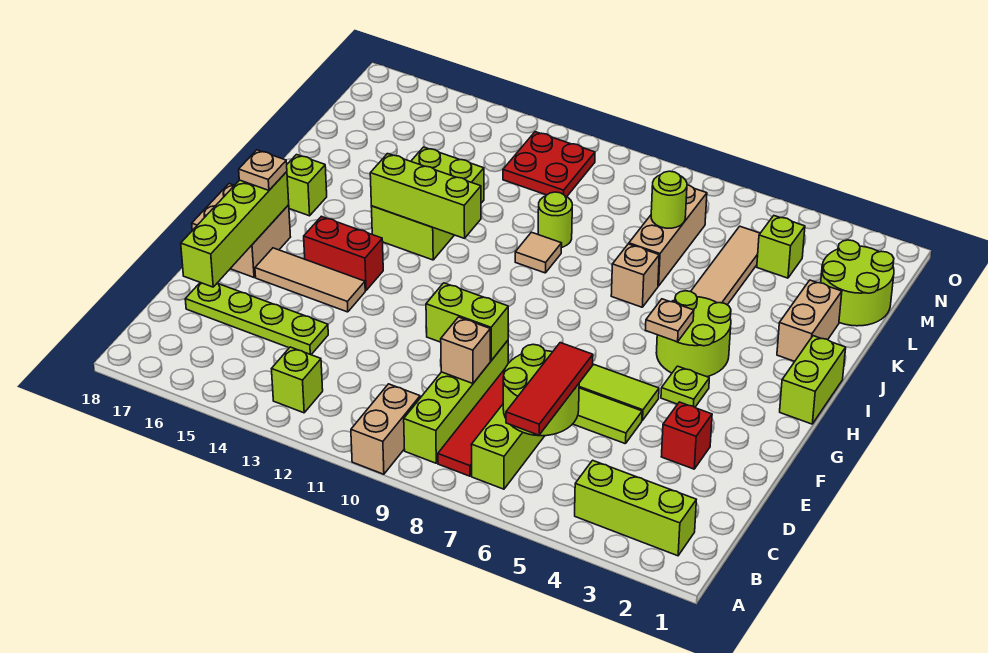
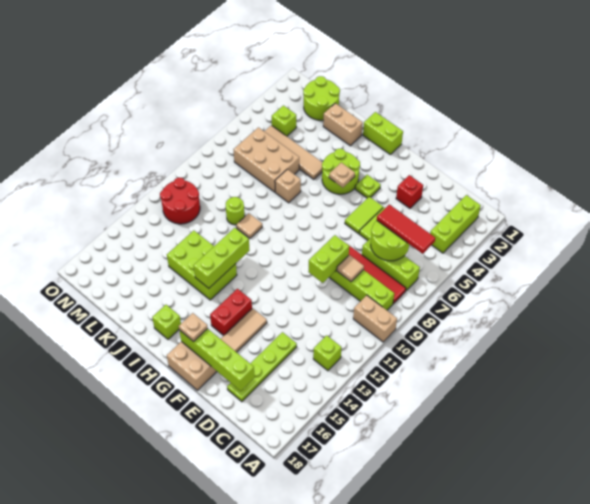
tan brick D9 level 2 -> tan tile D9 level 2
tan brick K7:M7 level 1 -> tan brick K6:M7 level 1
lime round brick L7 level 2 -> none
red plate M11:N12 level 1 -> red round brick M11:N12 level 1

